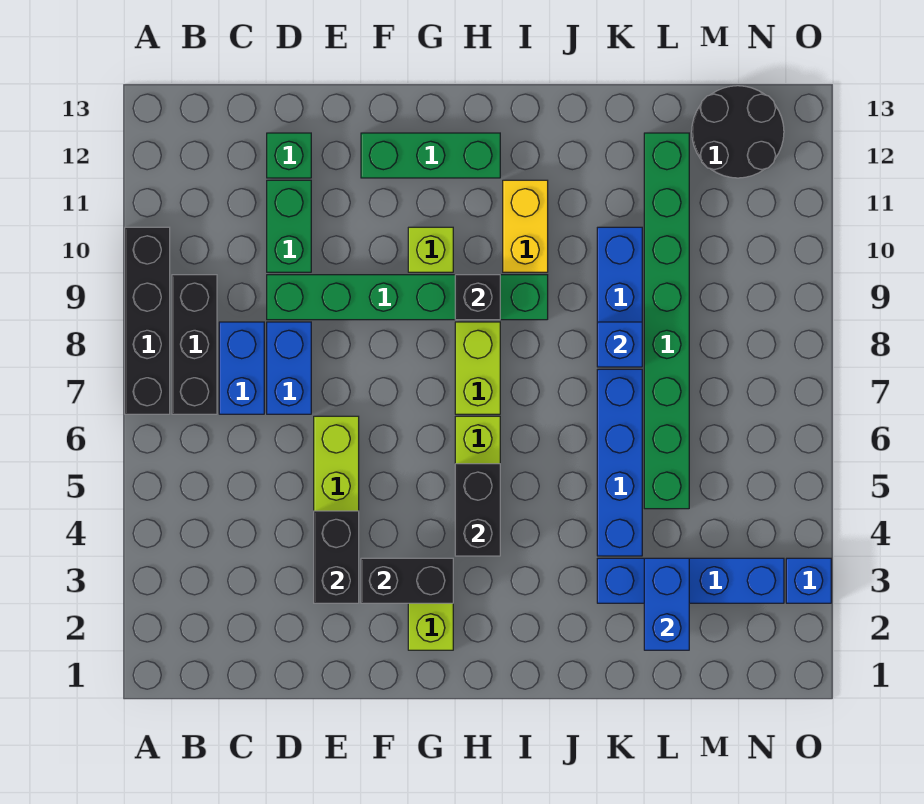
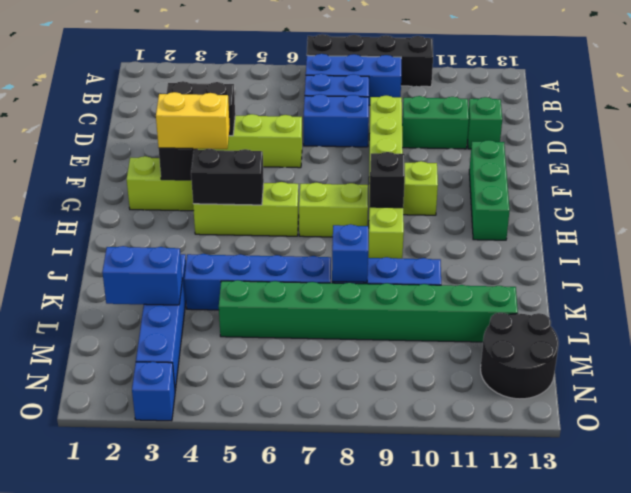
black brick B7:B9 level 1 -> blue brick B7:B9 level 1
green brick D9:I9 level 1 -> lime brick D9:I9 level 1
yellow brick I10:I11 level 1 -> yellow brick G3:G4 level 3

